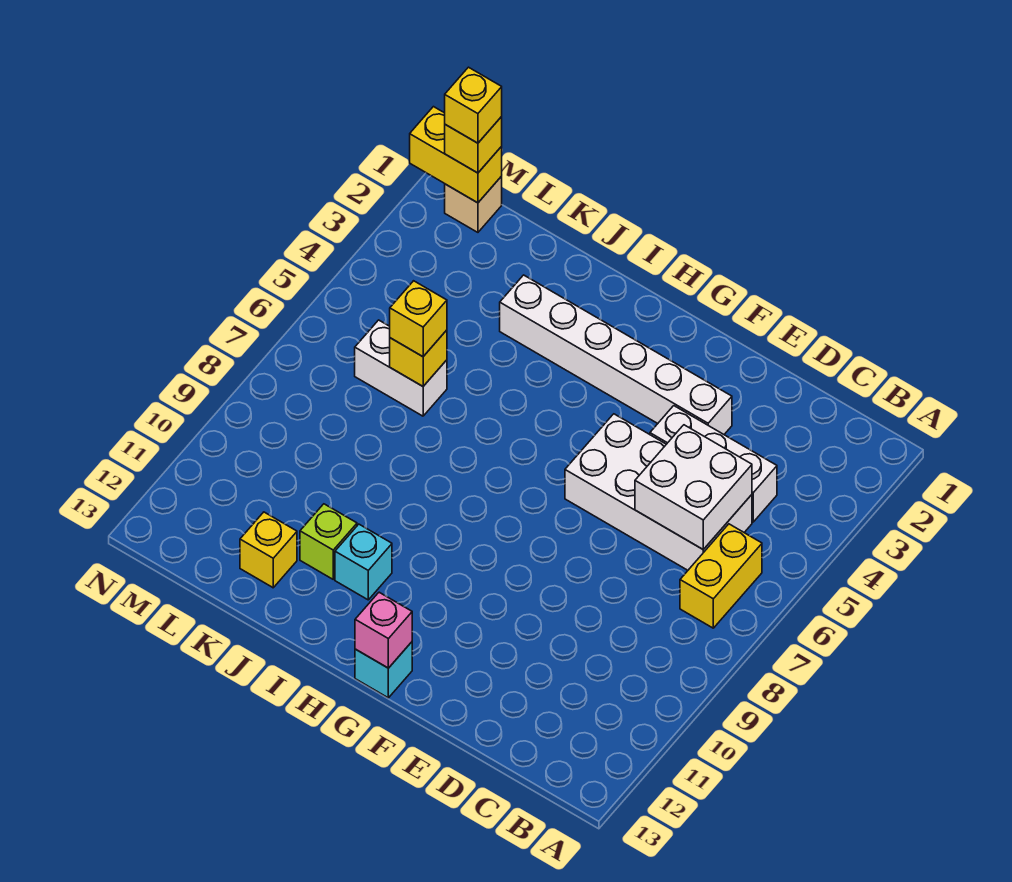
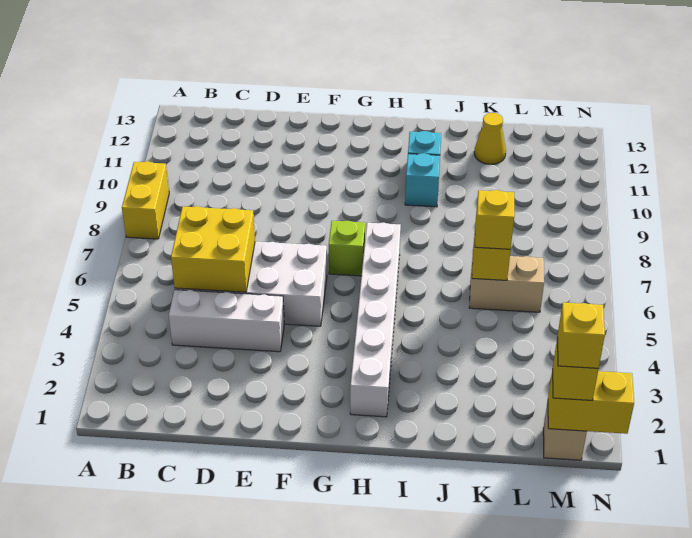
yellow brick B6:B7 level 1 -> yellow brick A8:A9 level 1
white brick C5:D6 level 2 -> yellow brick C5:D6 level 2
white brick E3:J3 level 1 -> white brick H2:H7 level 1
cyan brick G13 level 1 -> cyan brick I10 level 1
pink brick G13 level 2 -> none
lime brick J11 level 1 -> lime brick G7 level 1
white brick K6:L6 level 1 -> tan brick K6:L6 level 1
yellow brick K12 level 1 -> yellow cone K12 level 1

